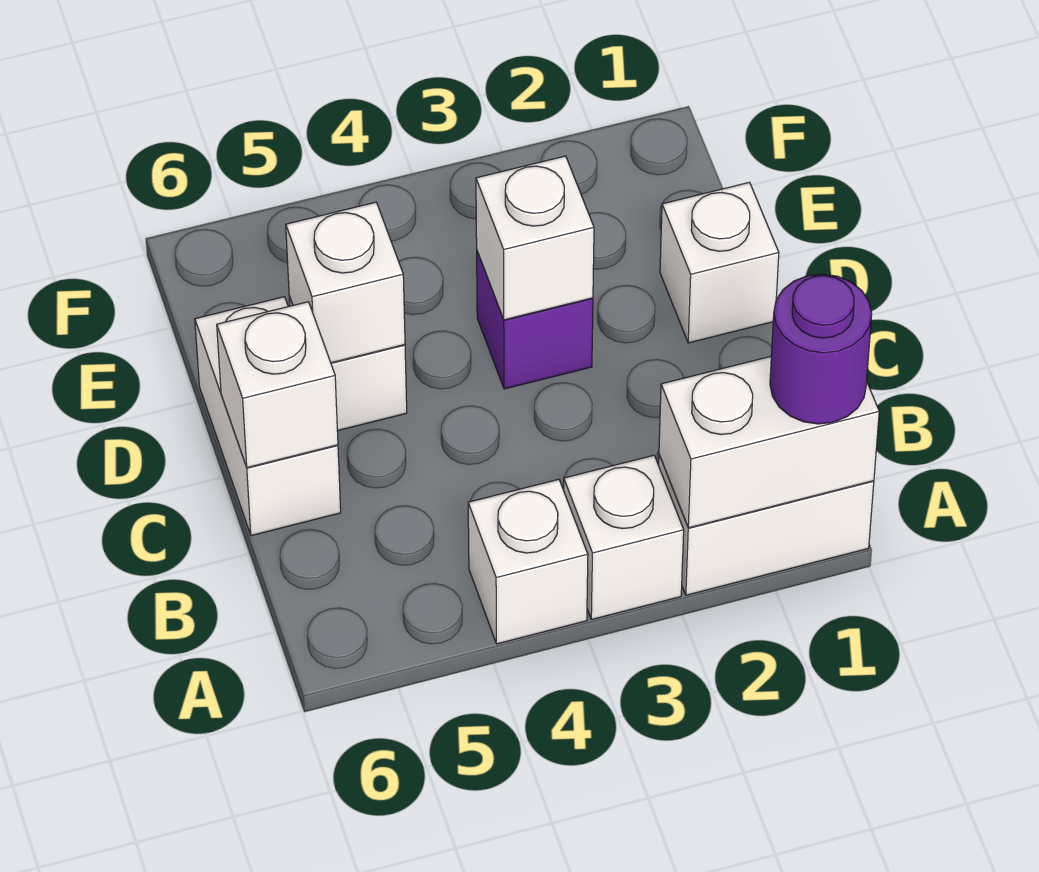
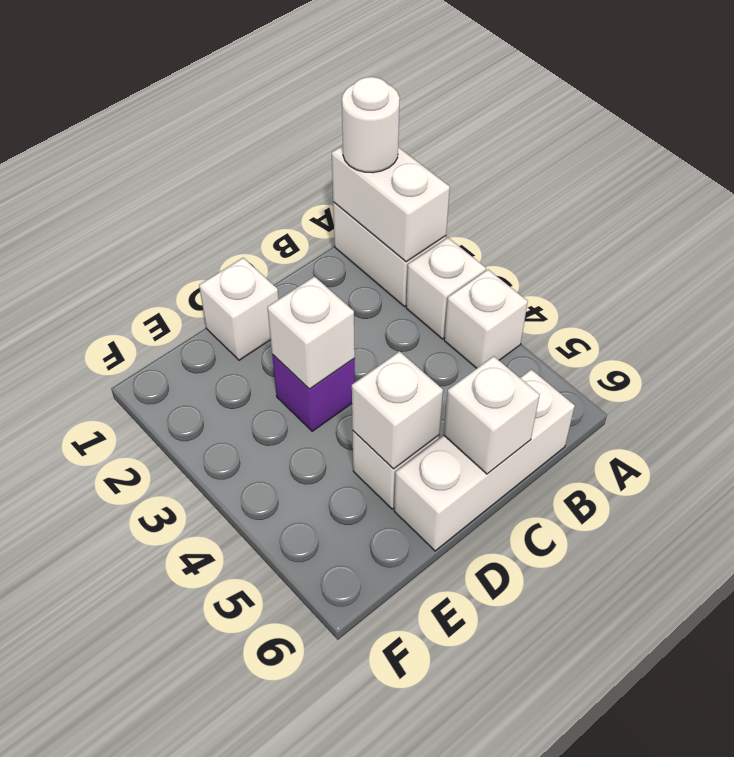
purple round brick A1 level 3 -> white round brick A1 level 3
white brick C6:D6 level 1 -> white brick B6:D6 level 1

